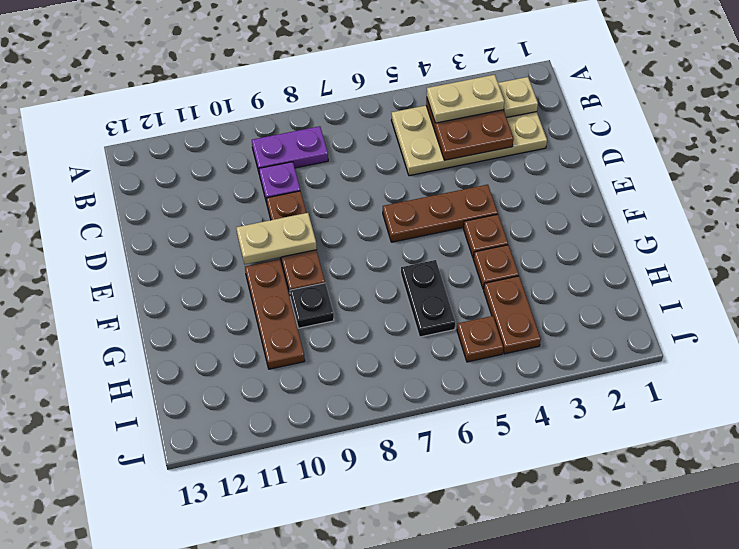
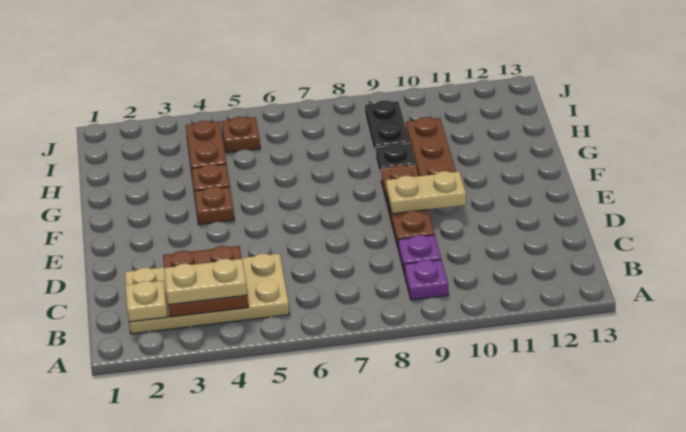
purple plate B8:B9 level 1 -> purple plate B9 level 1
brown plate E4:E6 level 1 -> none
black plate G6:H6 level 1 -> black plate H9:I9 level 1

